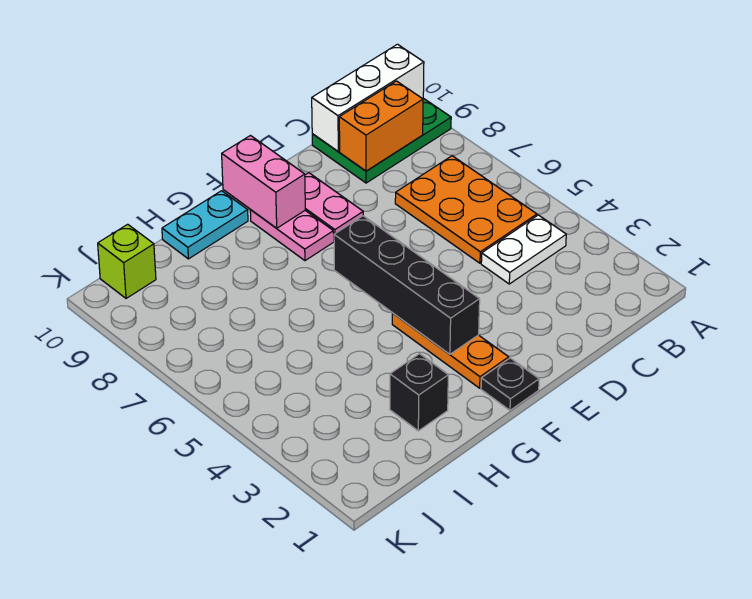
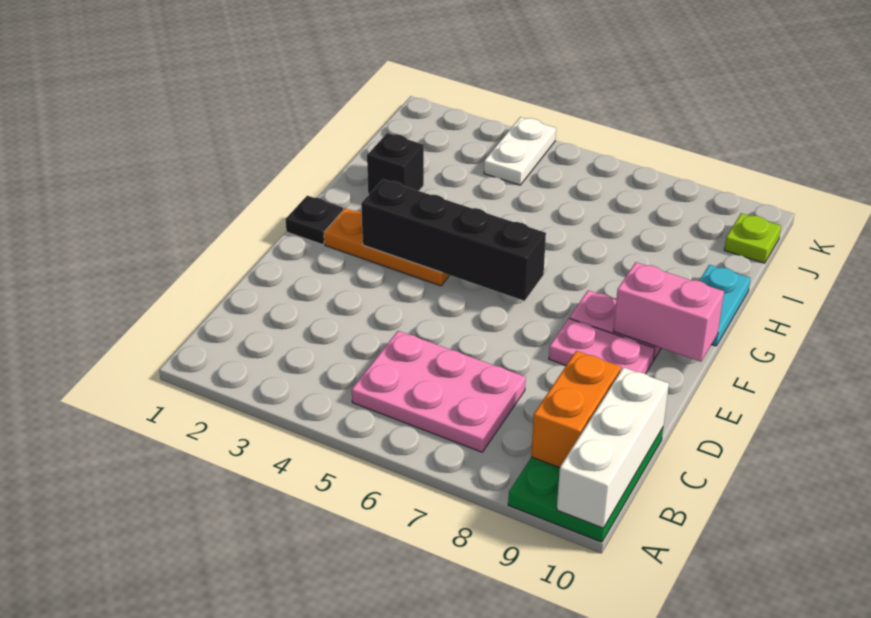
white plate B4:C4 level 1 -> white plate J4:K4 level 1
orange plate B5:C7 level 1 -> pink plate B5:C7 level 1
lime brick J10 level 1 -> lime plate J10 level 1

